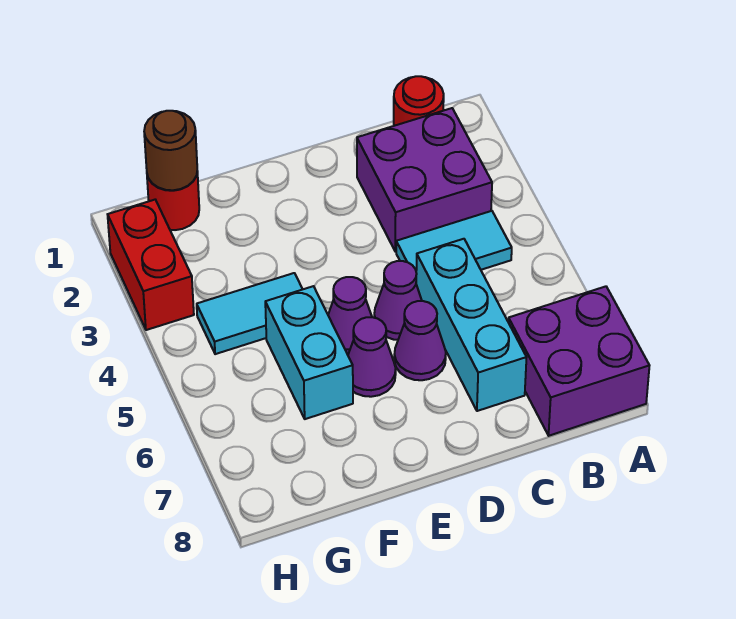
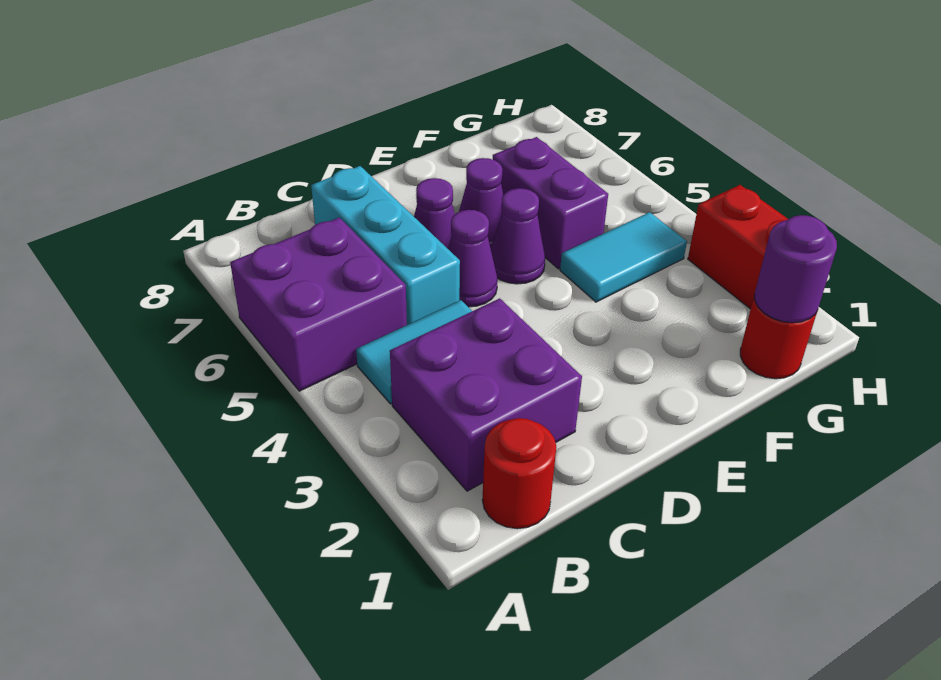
purple brick A7:B8 level 1 -> purple brick A5:B6 level 1
cyan brick F5:F6 level 1 -> purple brick F5:F6 level 1
brown round brick G1 level 2 -> purple round brick G1 level 2

